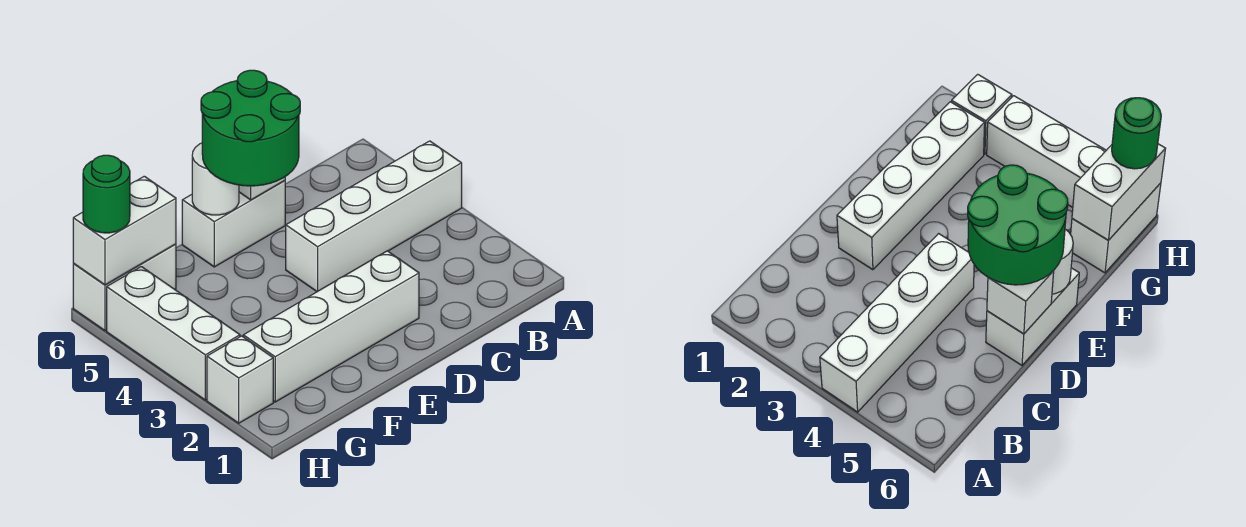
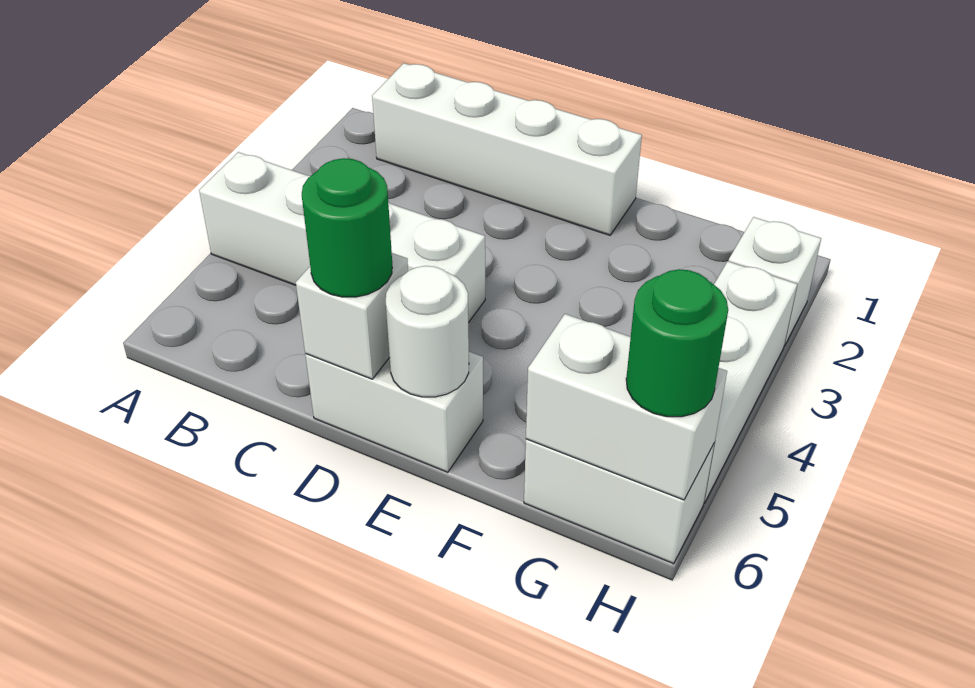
white brick D2:G2 level 1 -> white brick B1:E1 level 1
green round brick D5:E6 level 3 -> green round brick D6 level 3

